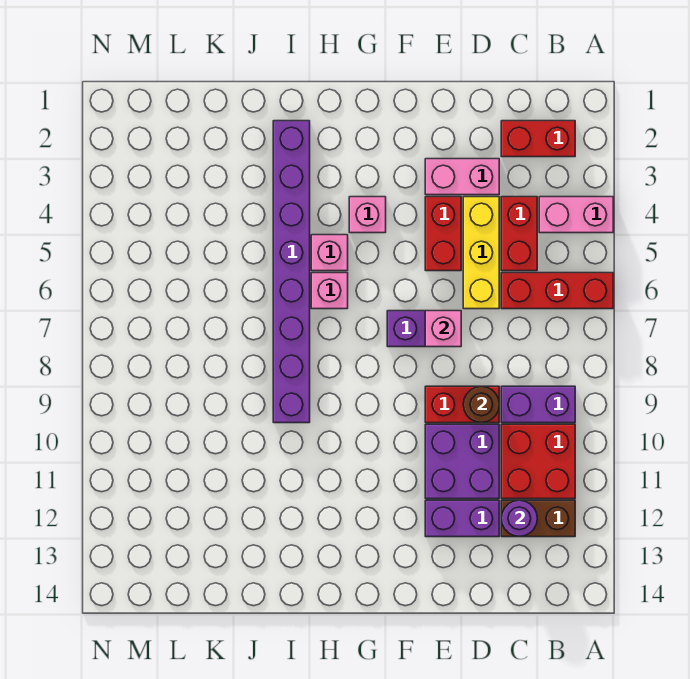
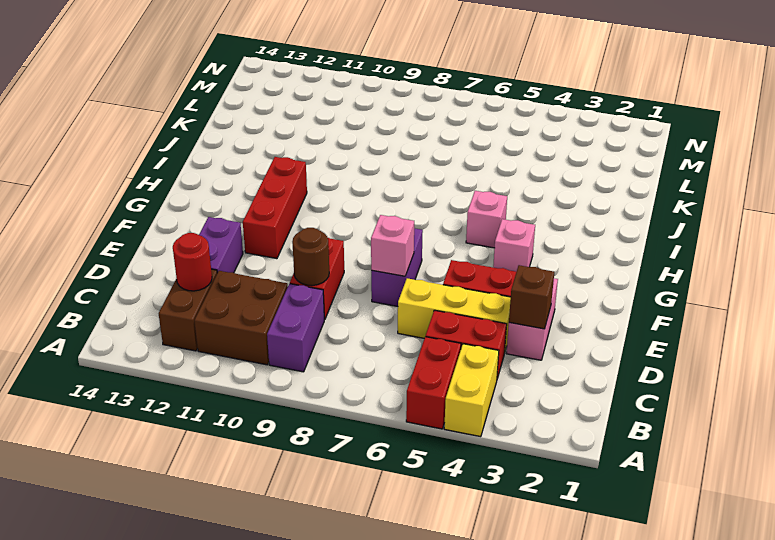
pink brick A4:B4 level 1 -> yellow brick A4:B4 level 1
red brick A6:C6 level 1 -> red brick F11:H11 level 1
red brick B2:C2 level 1 -> red brick A5:B5 level 1
red brick B10:C11 level 1 -> brown brick B10:C11 level 1
purple round brick C12 level 2 -> red round brick C12 level 2
none -> brown brick D3 level 2
purple brick D10:E11 level 1 -> none
pink brick H6 level 1 -> none
purple brick I2:I9 level 1 -> none

